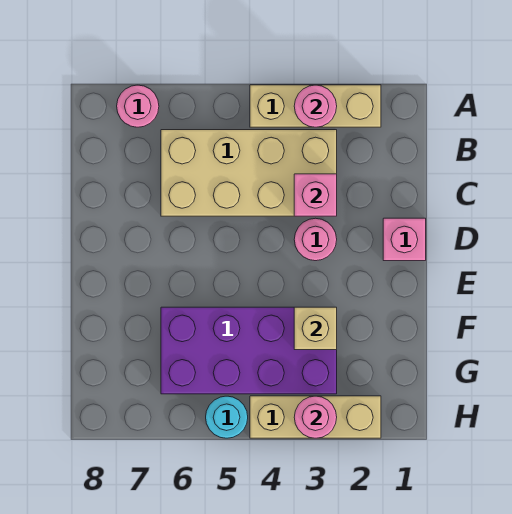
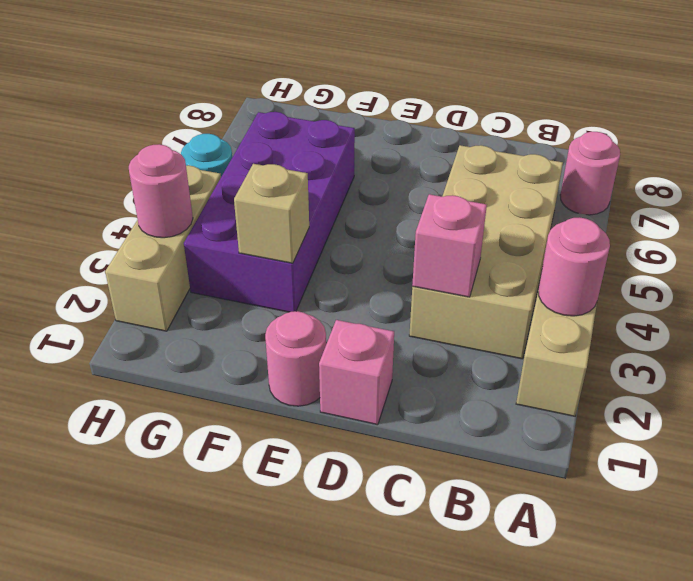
pink round brick D3 level 1 -> pink round brick E1 level 1

